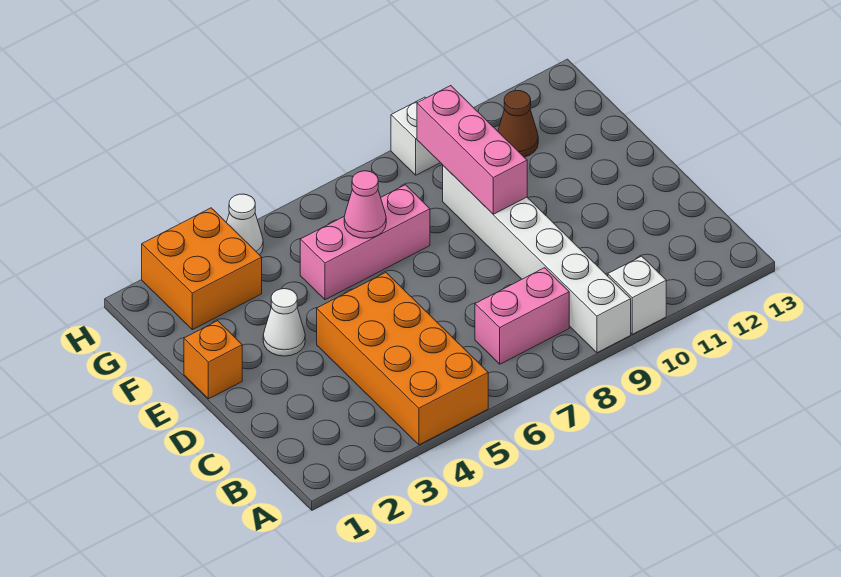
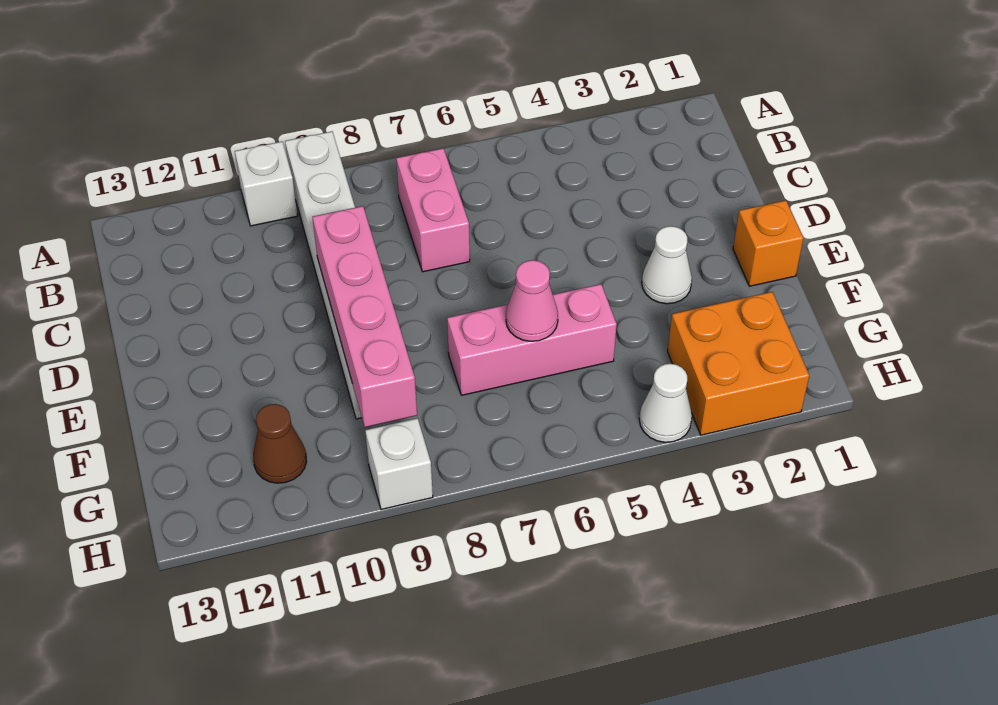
orange brick A4:D5 level 1 -> none
pink brick B7:B8 level 1 -> pink brick B7:C7 level 1
pink brick E9:G9 level 2 -> pink brick D9:G9 level 2

